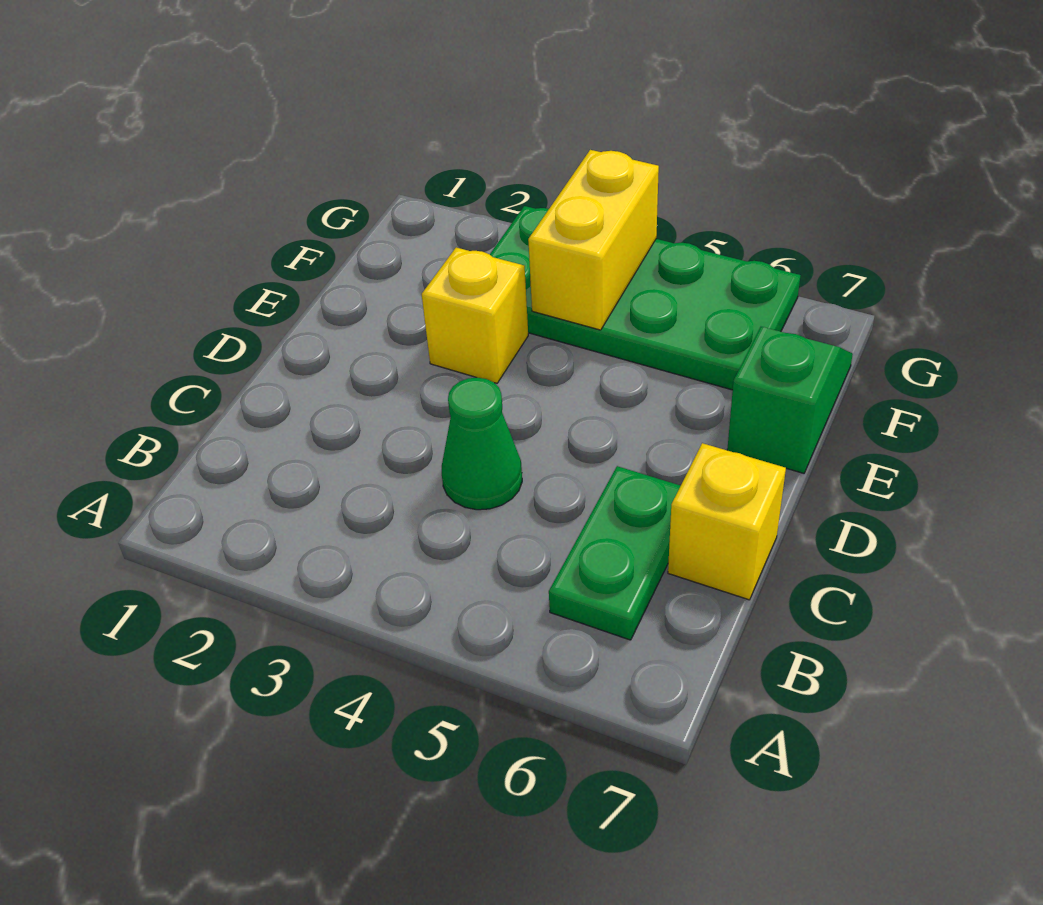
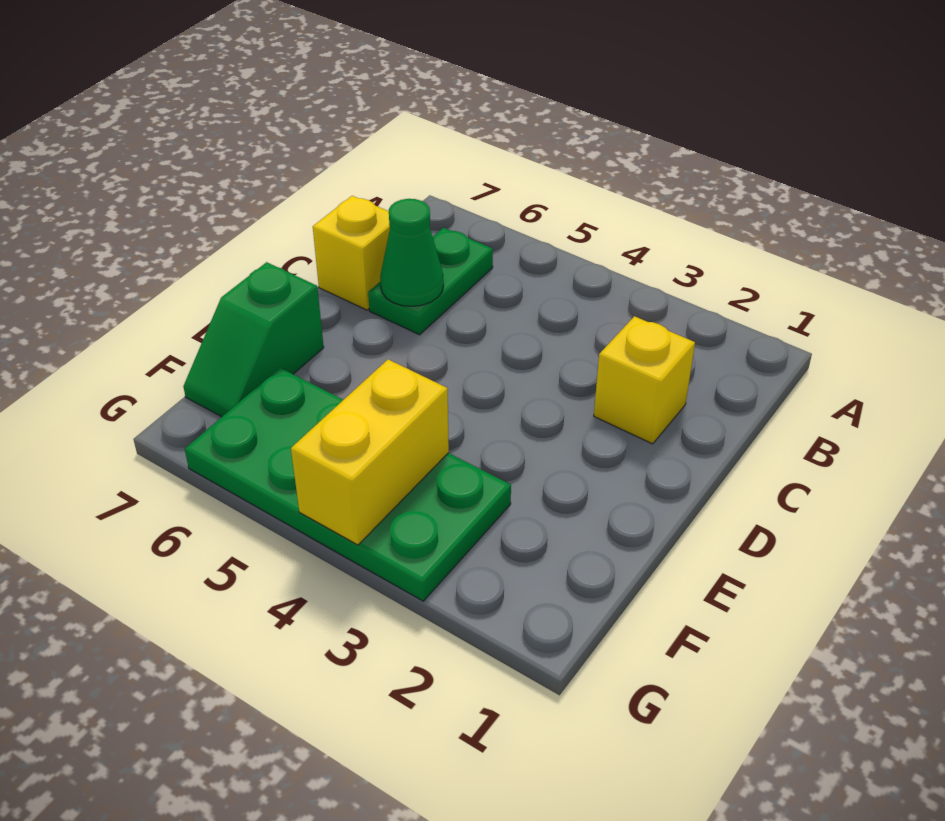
green cone C4 level 1 -> green cone C6 level 2
yellow brick E3 level 1 -> yellow brick C2 level 1

